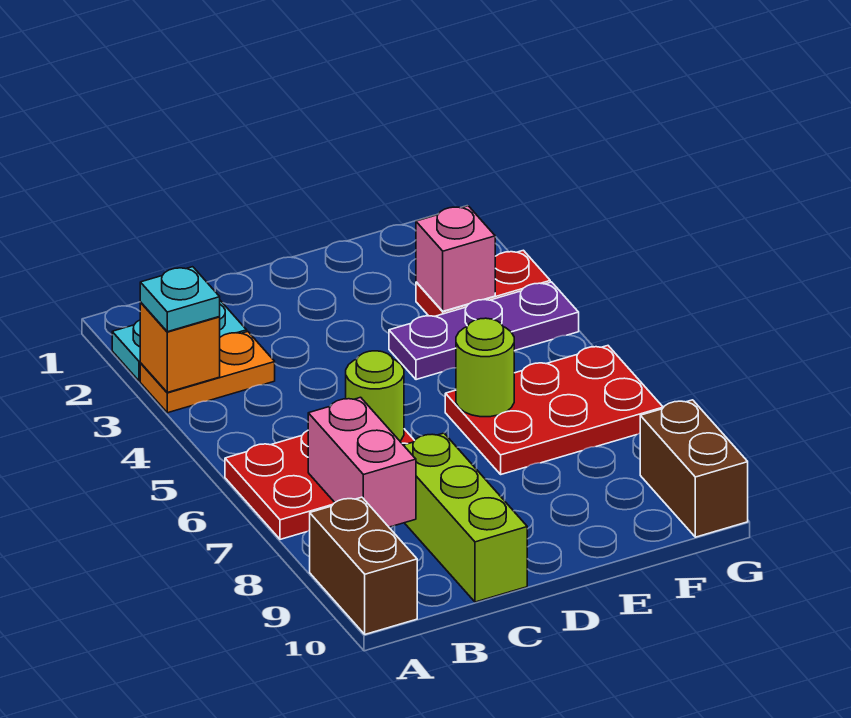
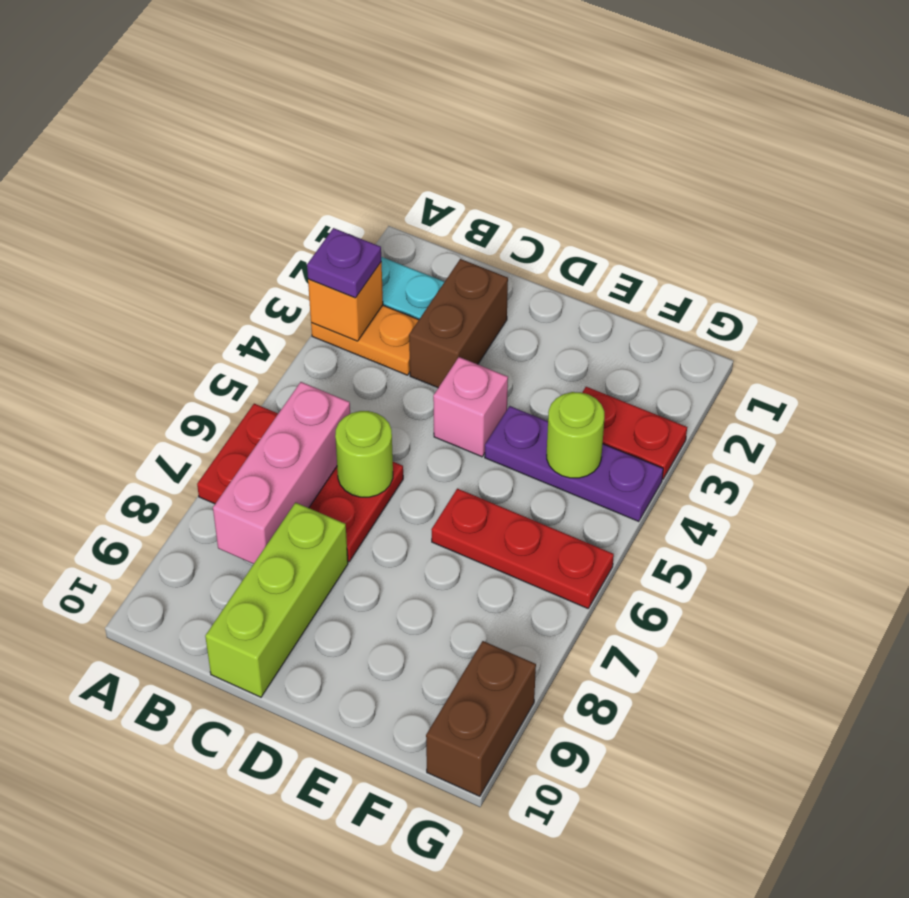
cyan plate A3 level 3 -> purple plate A3 level 3
brown brick A9:A10 level 1 -> brown brick C2:C3 level 1
pink brick B7:B8 level 2 -> pink brick B6:B8 level 2
red plate E6:G7 level 1 -> red plate E6:G6 level 1
lime round brick E6 level 2 -> lime round brick F4 level 2
pink brick F3 level 2 -> pink brick D4 level 1

